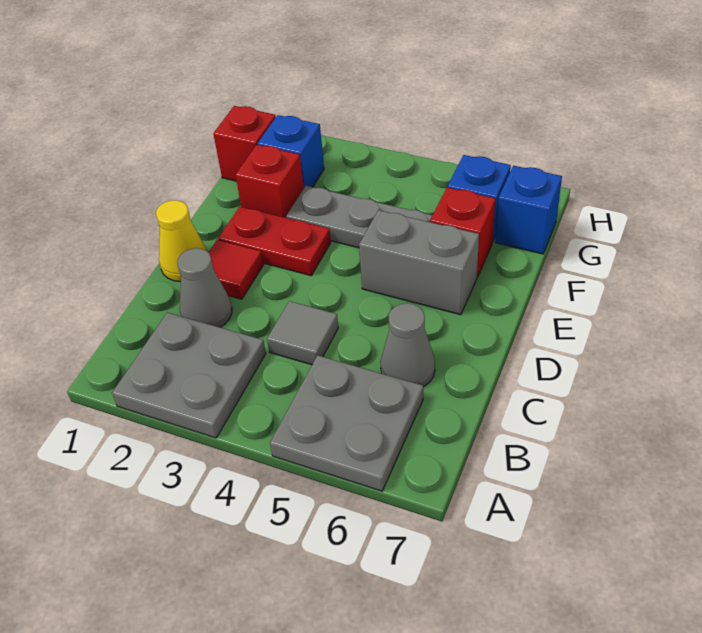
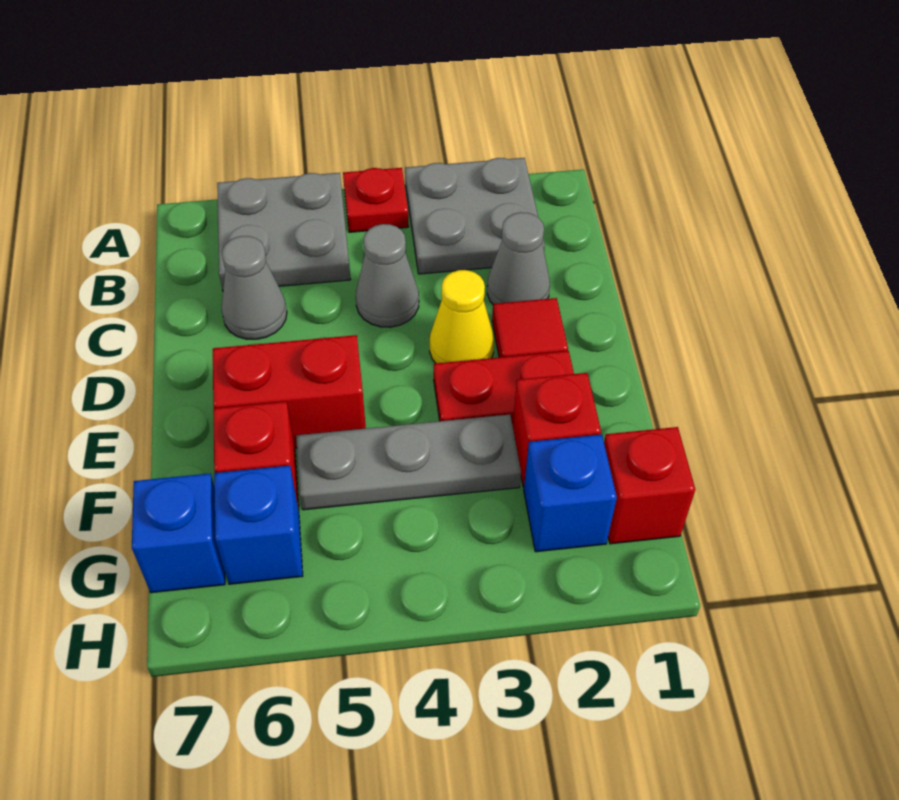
none -> red plate A4 level 1
grey tile C4 level 1 -> grey cone C4 level 1
yellow cone D1 level 1 -> yellow cone D3 level 1
grey brick E5:E6 level 1 -> red brick E5:E6 level 1

